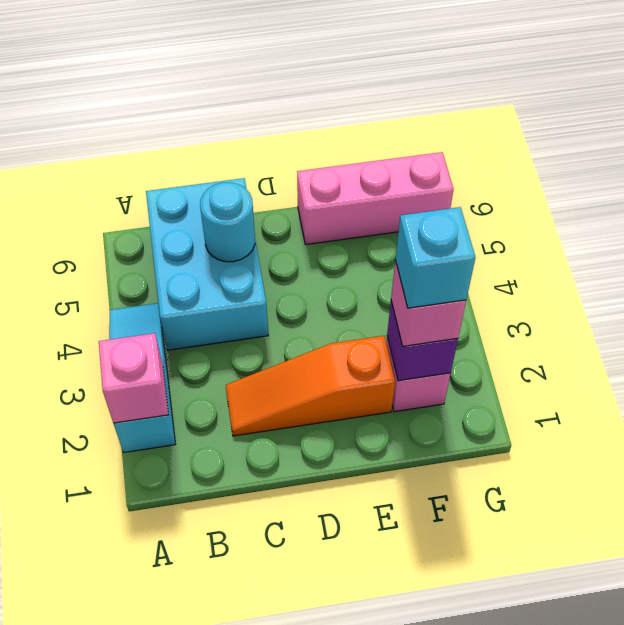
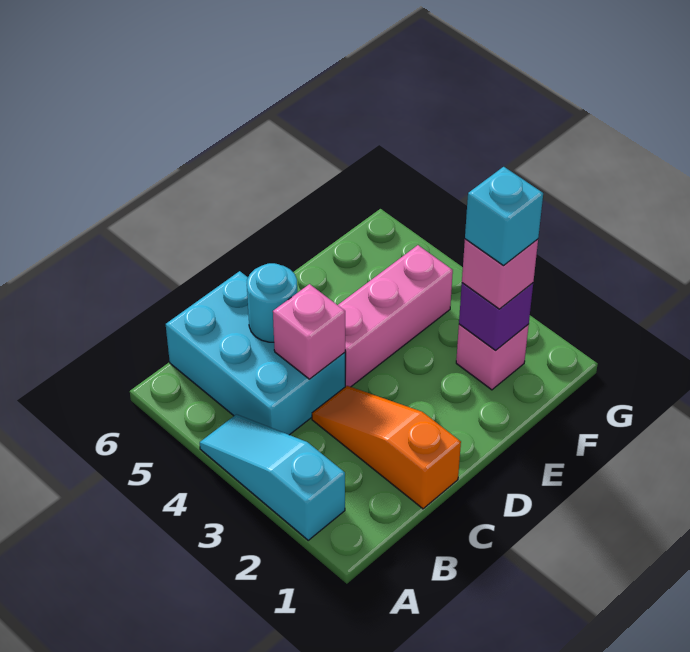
pink brick A2 level 2 -> pink brick C4 level 2
orange slope C2:E2 level 1 top E -> orange slope C1:C3 level 1 top 1
pink brick E6:G6 level 1 -> pink brick D4:F4 level 1

